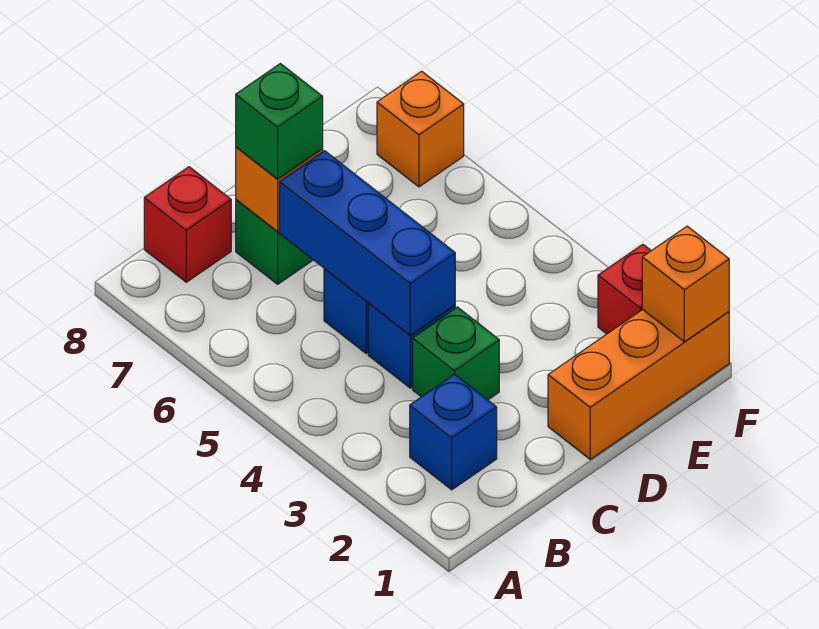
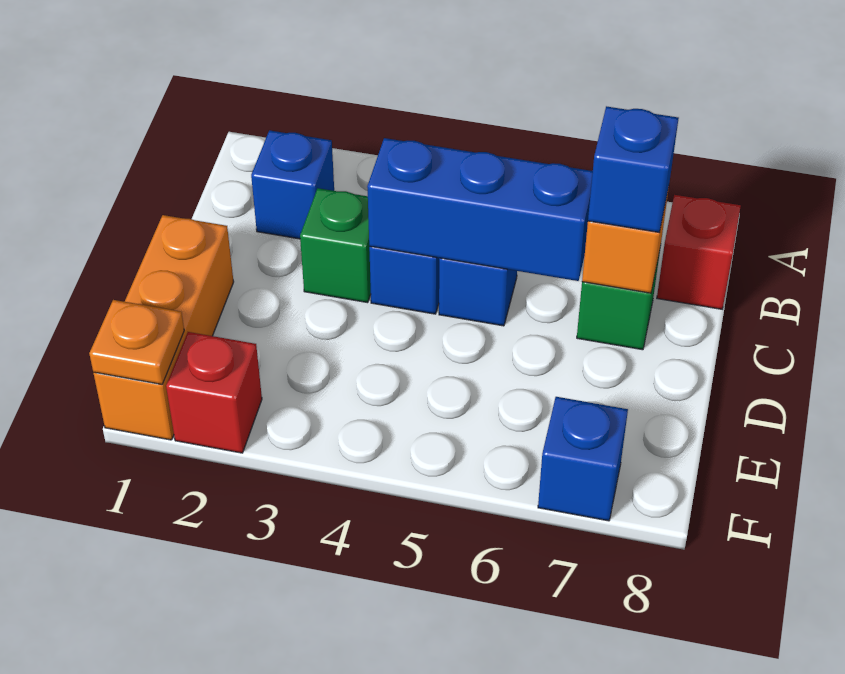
green brick C7 level 3 -> blue brick C7 level 3
orange brick F1 level 2 -> orange plate F1 level 2
orange brick F7 level 1 -> blue brick F7 level 1

